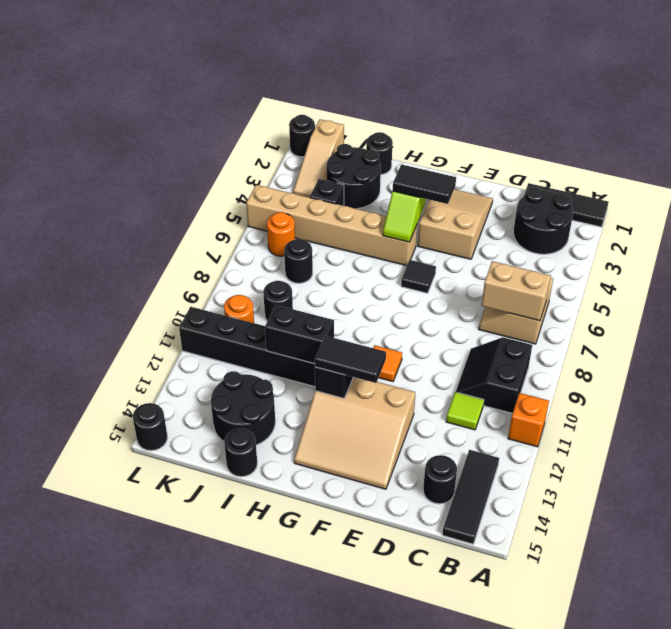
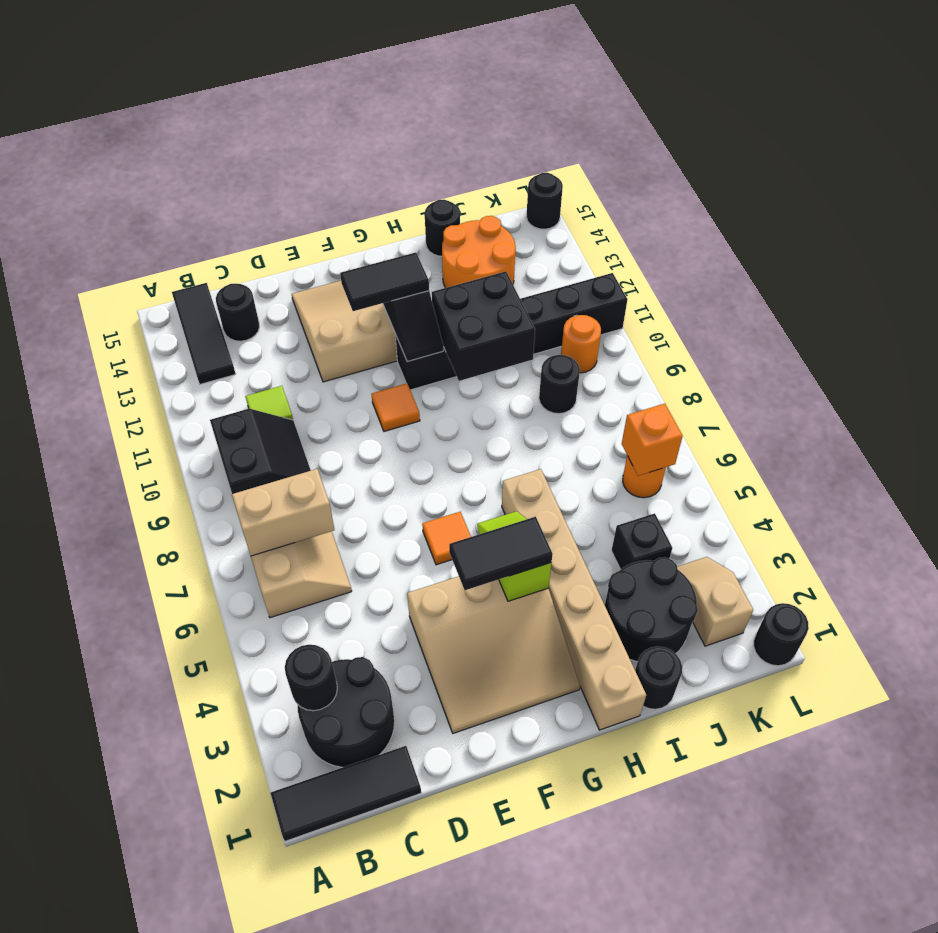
orange brick A11 level 1 -> orange brick K6 level 2
tan slope E2:F4 level 1 top 4 -> tan slope E2:G4 level 1 top 4
black tile F6 level 1 -> orange tile F6 level 1
tan brick G5:L5 level 1 -> tan brick H1:H6 level 1
black brick H11:I11 level 2 -> black brick H10:I11 level 2
black round brick I13:J14 level 1 -> orange round brick I13:J14 level 1
black round brick J7 level 1 -> black round brick B3 level 2
tan slope K1:K3 level 1 top 1 -> tan slope K2:K3 level 1 top 2

